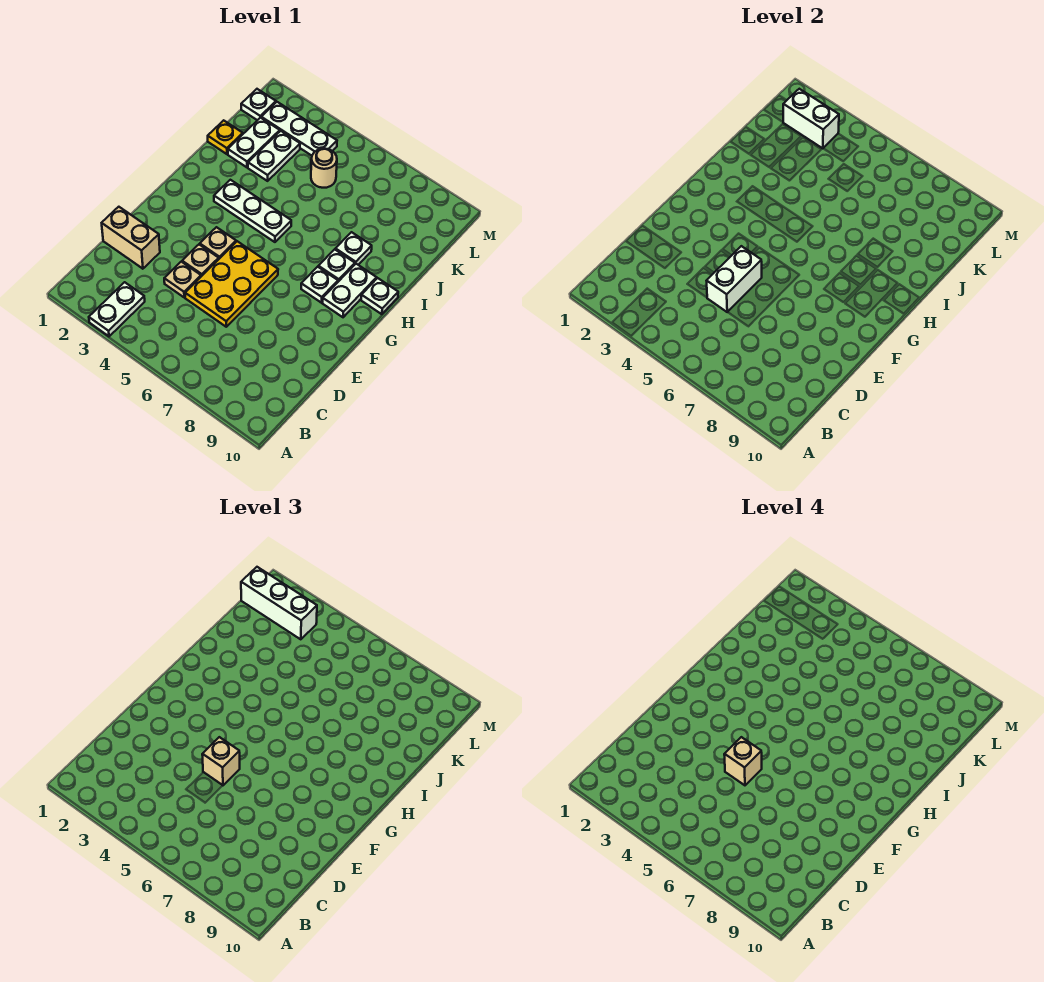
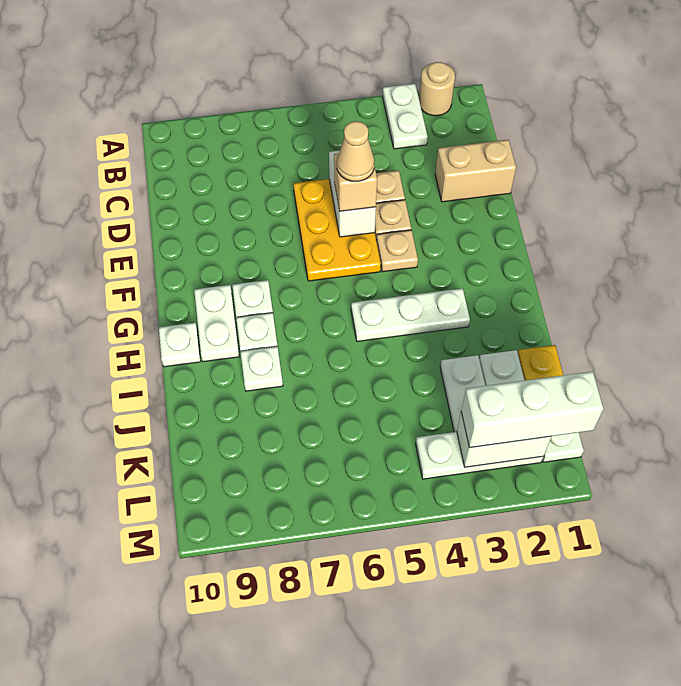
tan brick E5 level 4 -> tan cone E5 level 4
tan round brick K5 level 1 -> tan round brick A2 level 1

